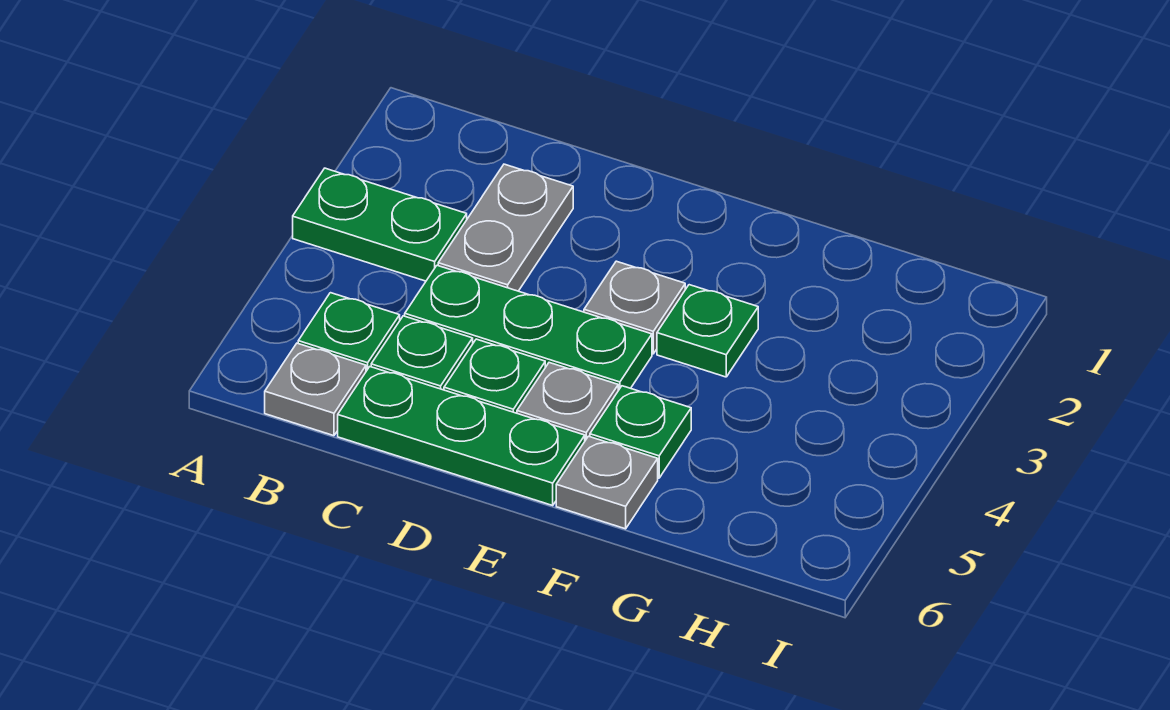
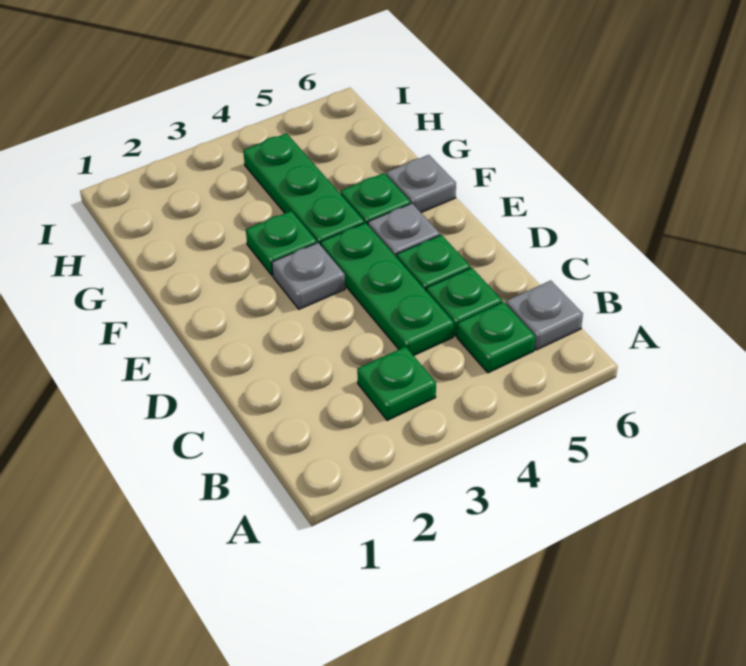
green plate A3:B3 level 1 -> green plate B3 level 1
grey plate C2:C3 level 1 -> none
green plate C6:E6 level 1 -> green plate F4:H4 level 1

